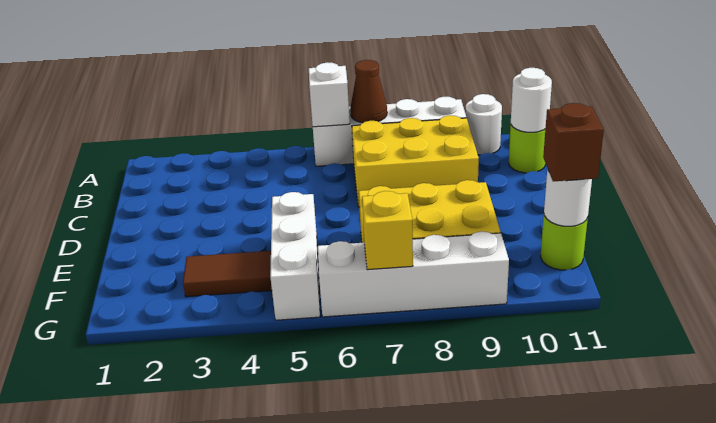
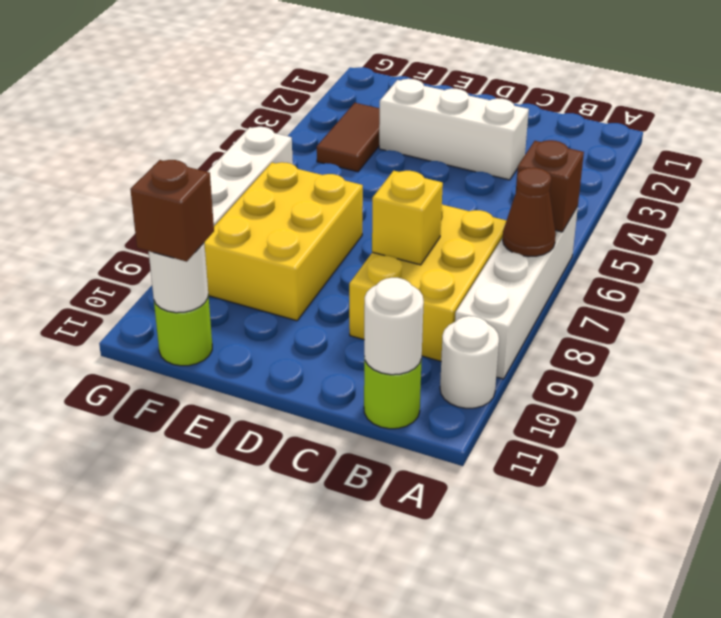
white brick A6 level 2 -> brown brick A6 level 2
white brick E5:G5 level 1 -> white brick C3:E3 level 1
yellow brick G7 level 2 -> yellow brick C8 level 2

